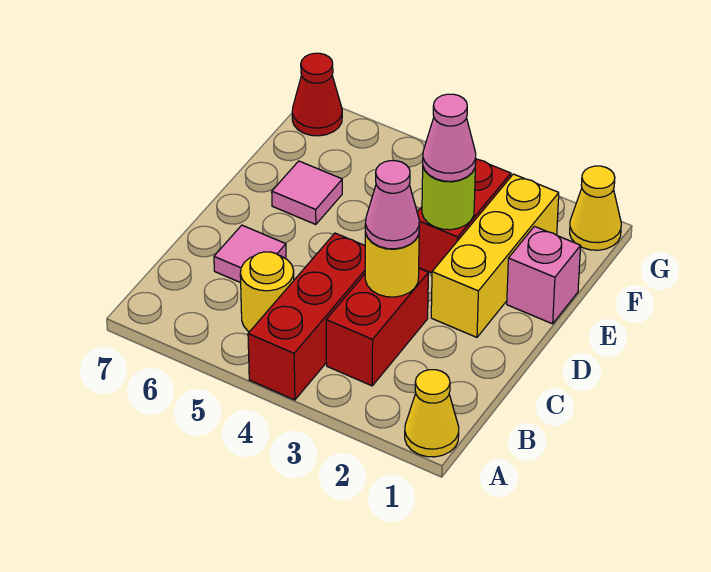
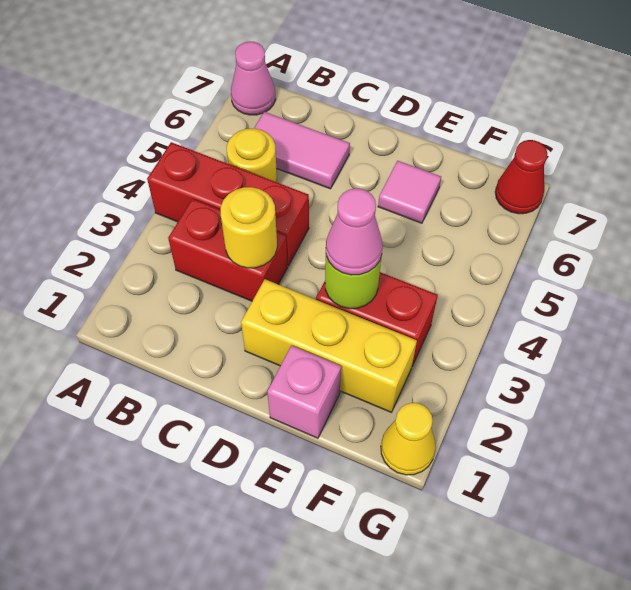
yellow cone A1 level 1 -> none
pink cone C3 level 3 -> pink cone A7 level 1
pink tile C6 level 1 -> pink tile B6:C6 level 1

